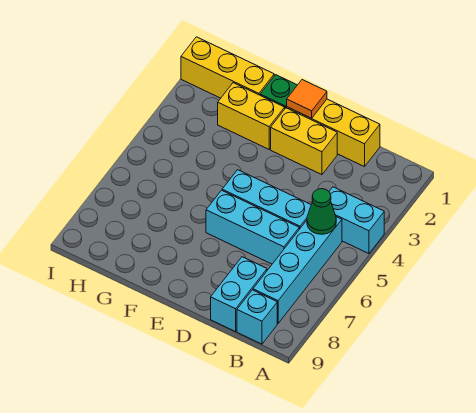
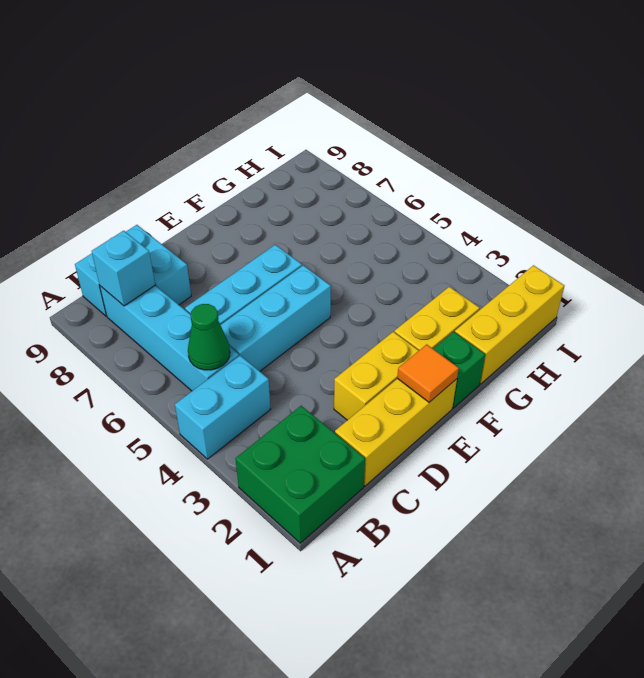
none -> green brick A1:B2 level 1
none -> cyan brick B8 level 2

